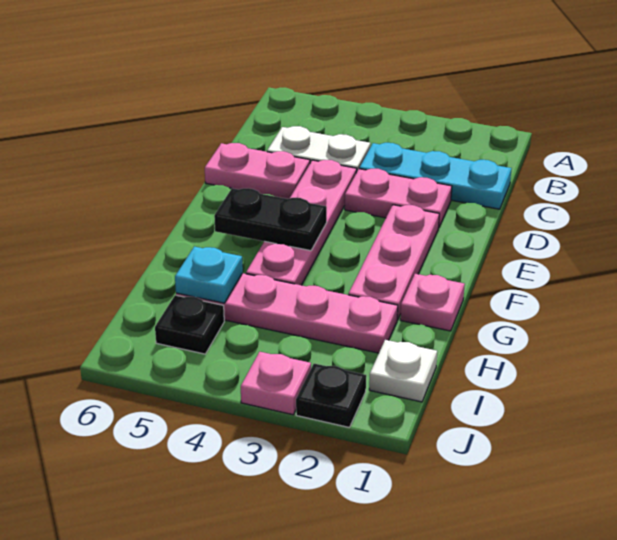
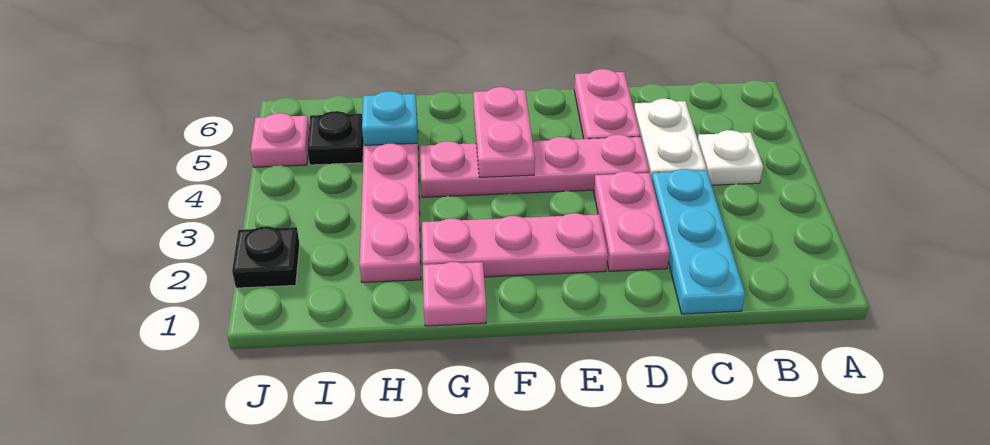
black plate F4:F5 level 2 -> pink plate F4:F5 level 2
white plate I1 level 1 -> white plate B4 level 1
pink plate J3 level 1 -> pink plate J5 level 1

